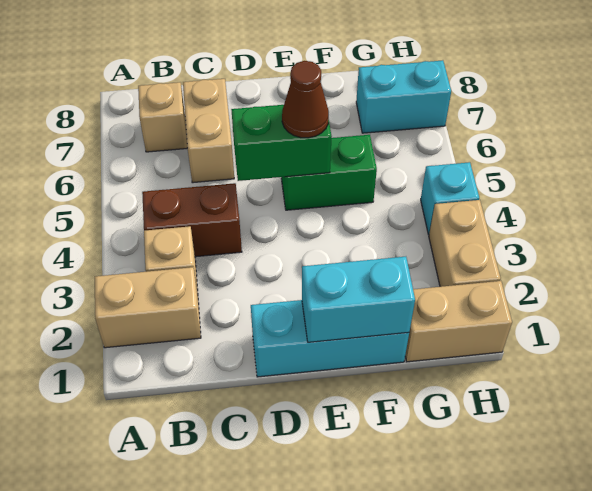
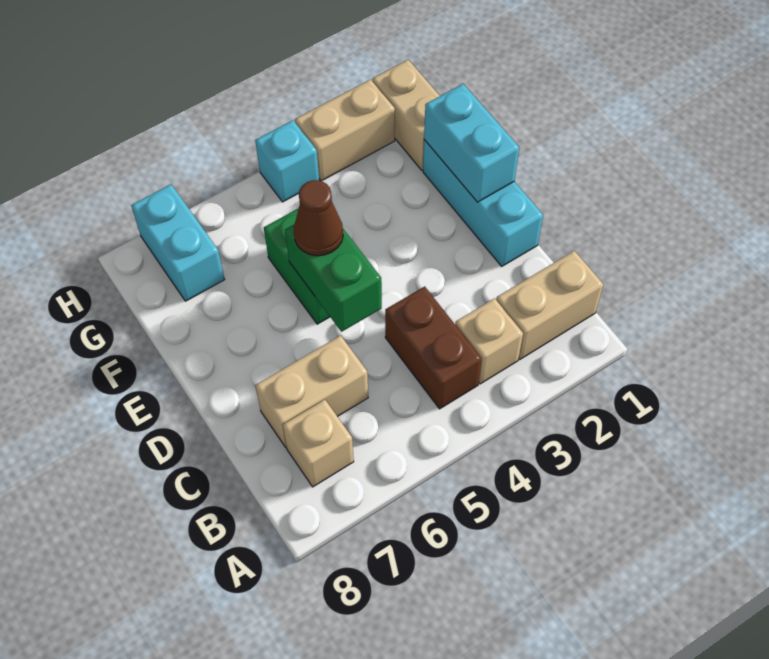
tan brick A2:B2 level 1 -> tan brick B1:B2 level 1

